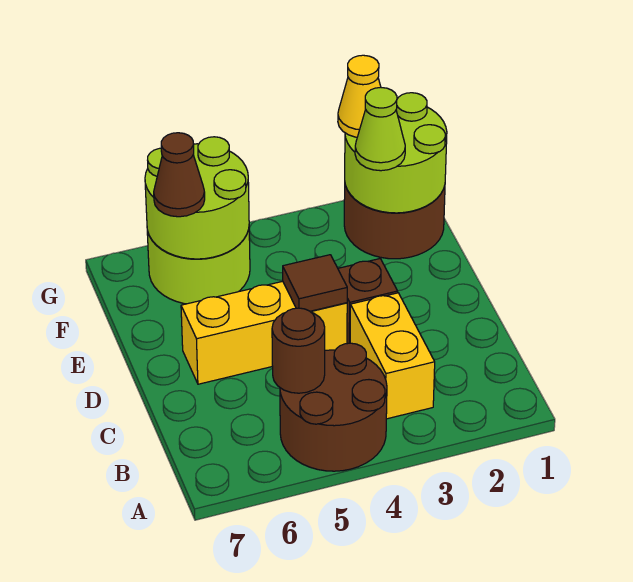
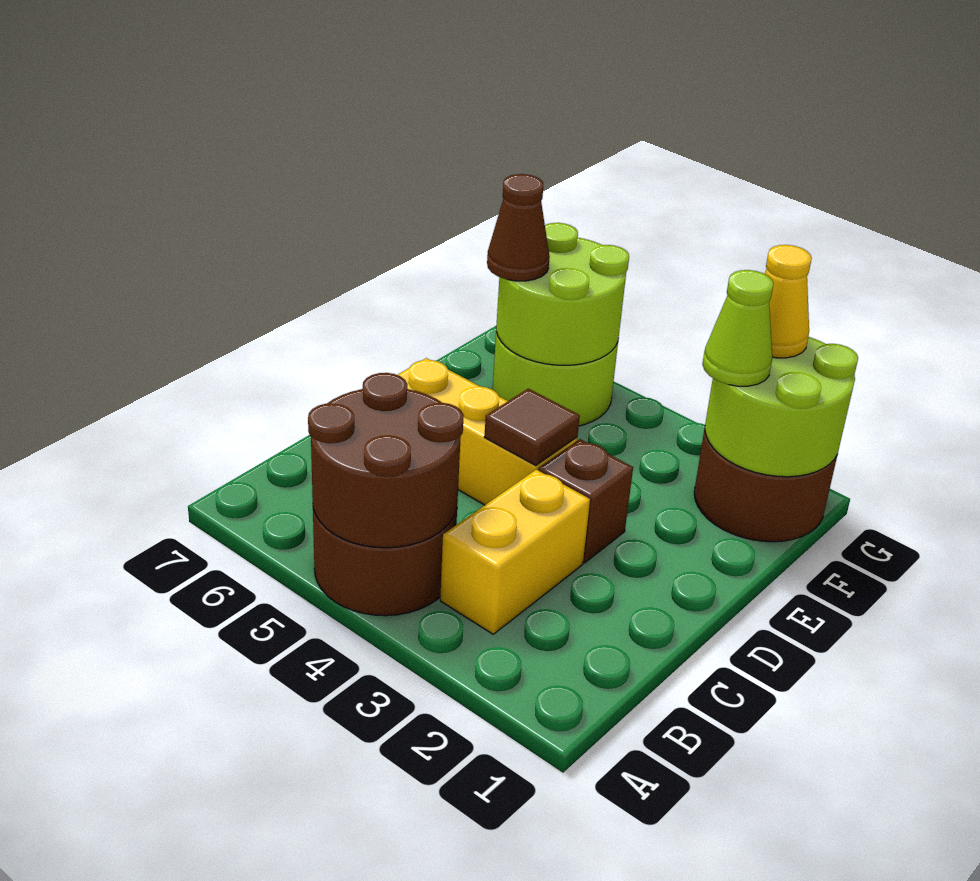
brown round brick B5 level 2 -> brown round brick A4:B5 level 2

